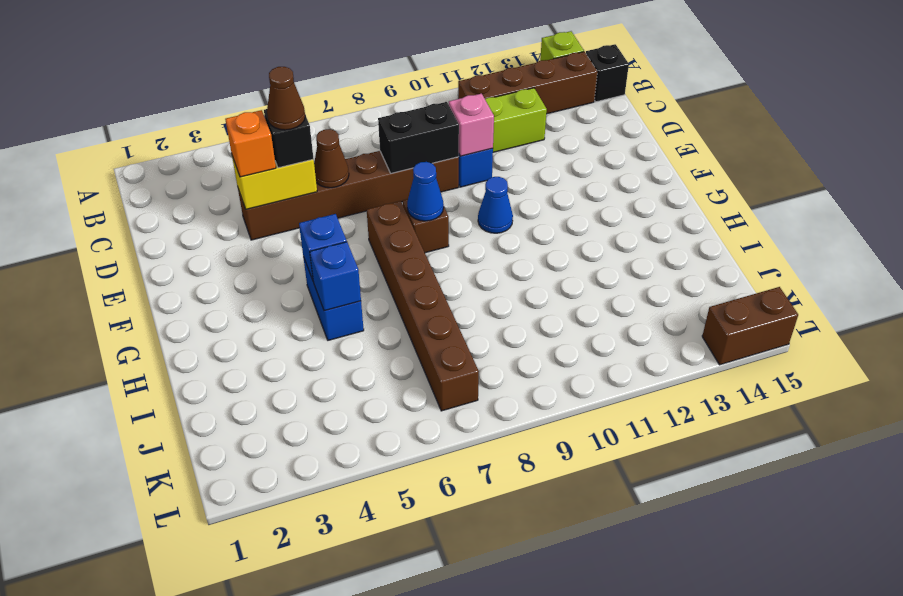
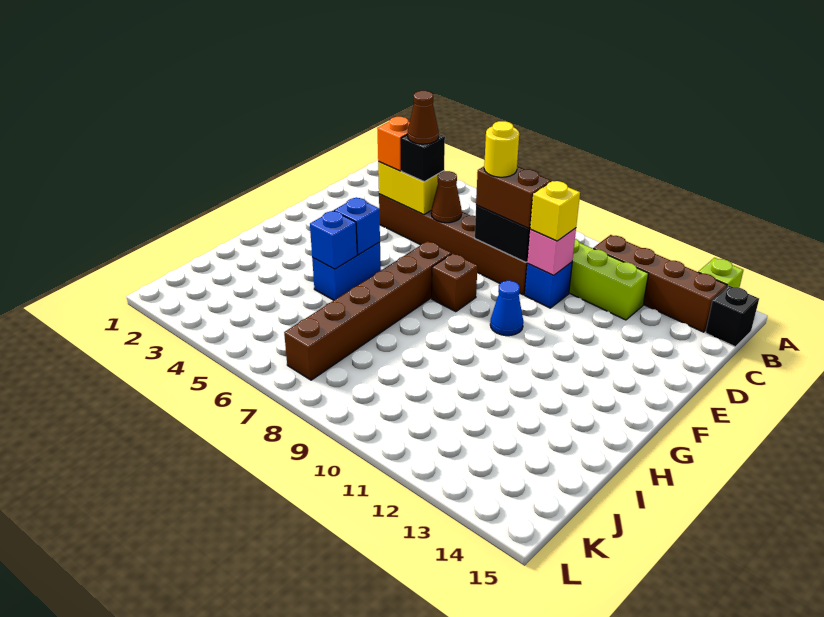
none -> yellow round brick D8 level 4
none -> yellow brick D10 level 3
blue cone F8 level 2 -> none
brown brick L14:L15 level 1 -> brown brick D8:D9 level 3

